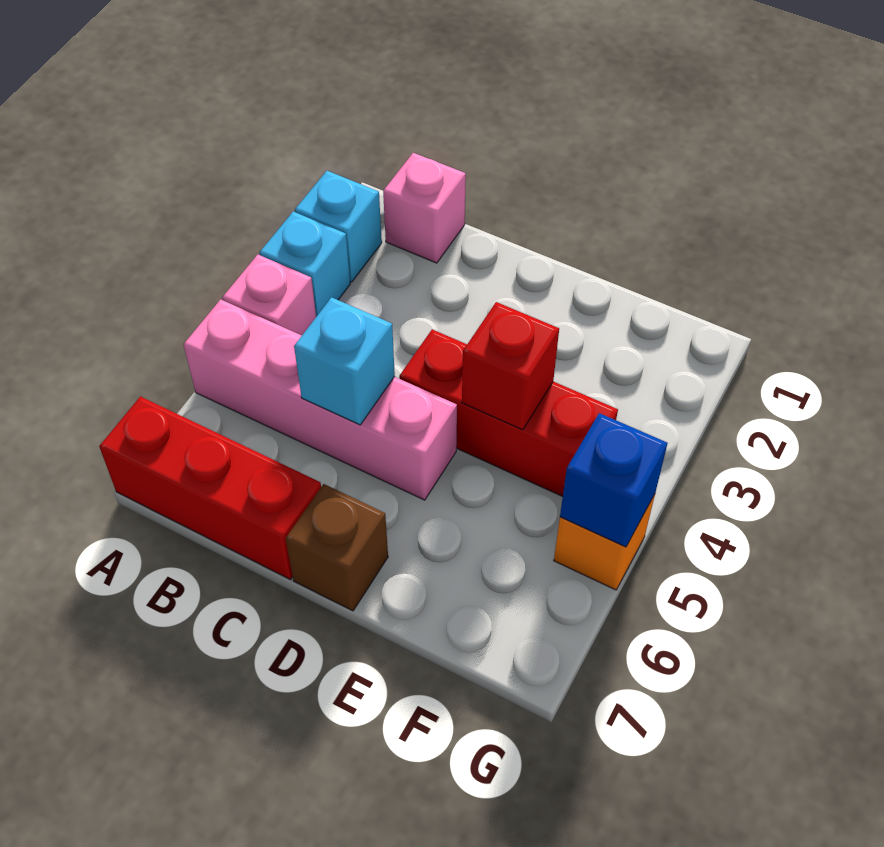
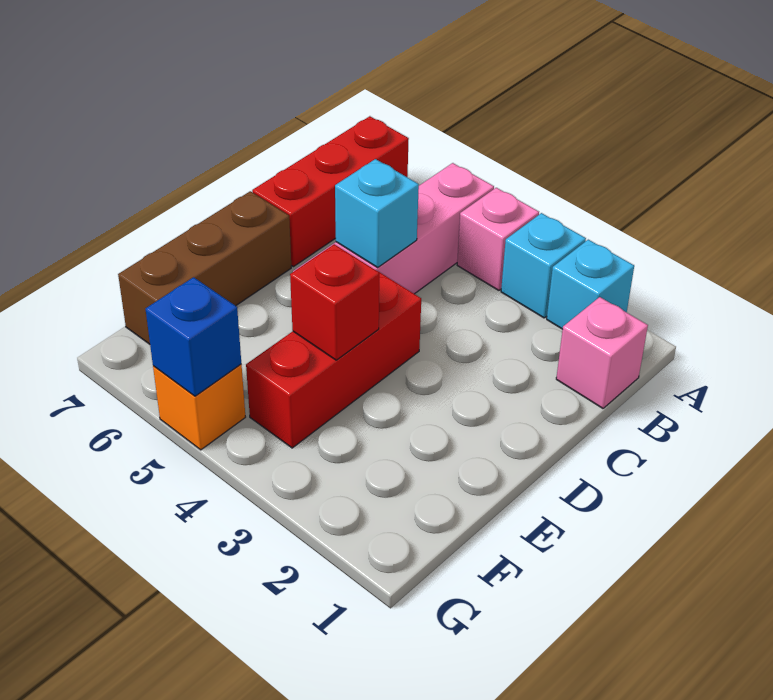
brown brick D7 level 1 -> brown brick D7:F7 level 1

